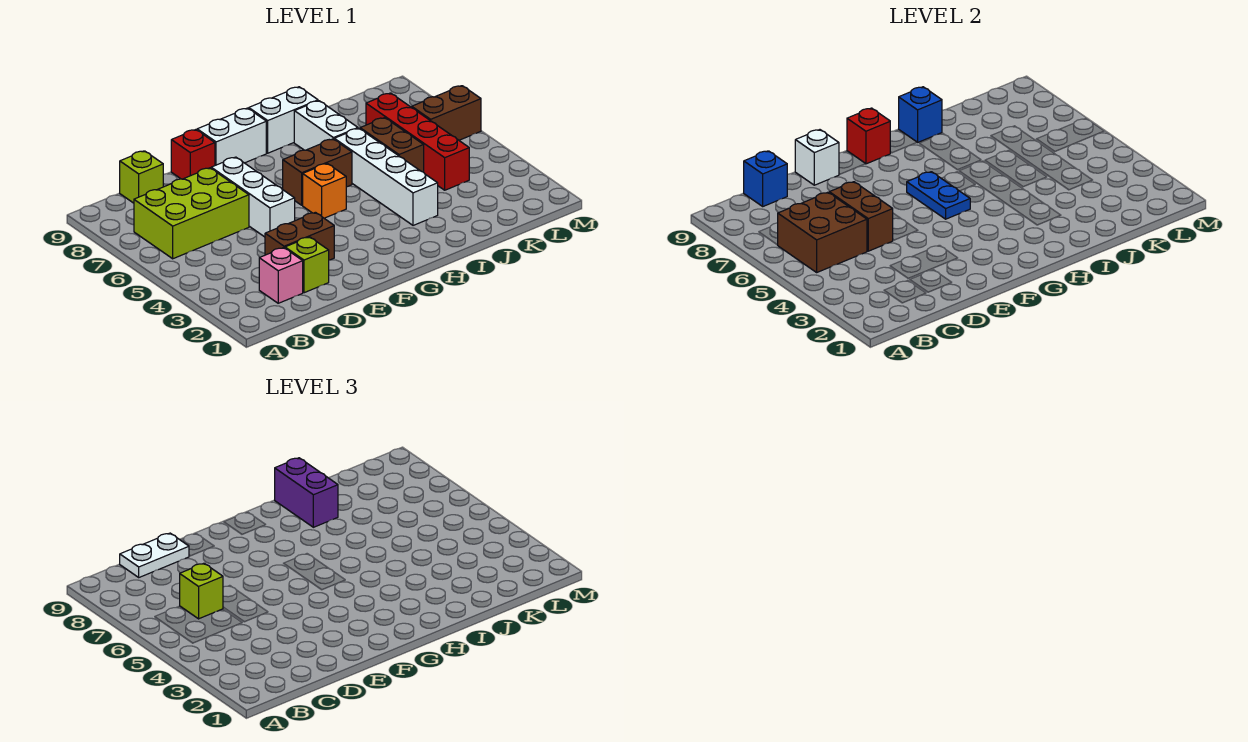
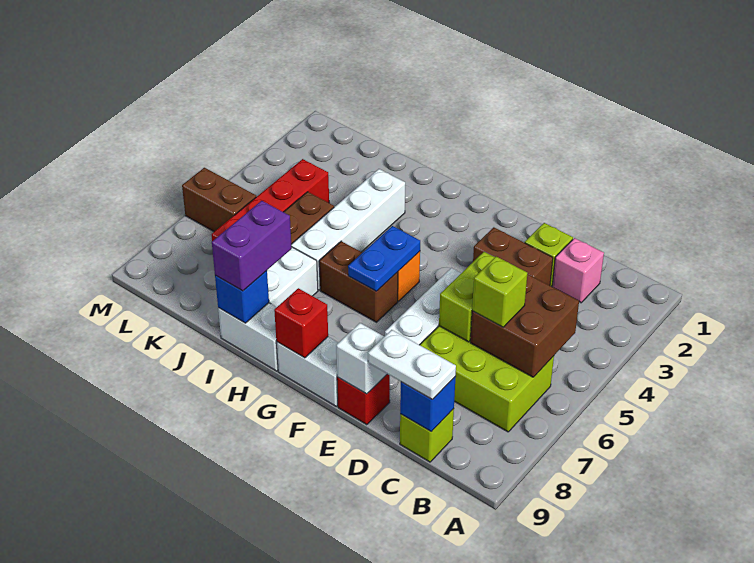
brown brick D5:D6 level 2 -> lime brick D5:D6 level 2

